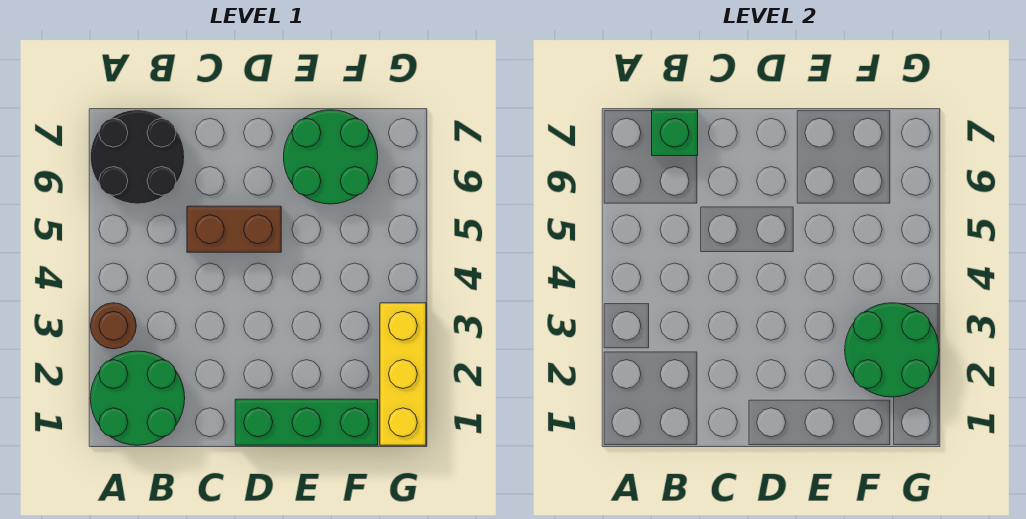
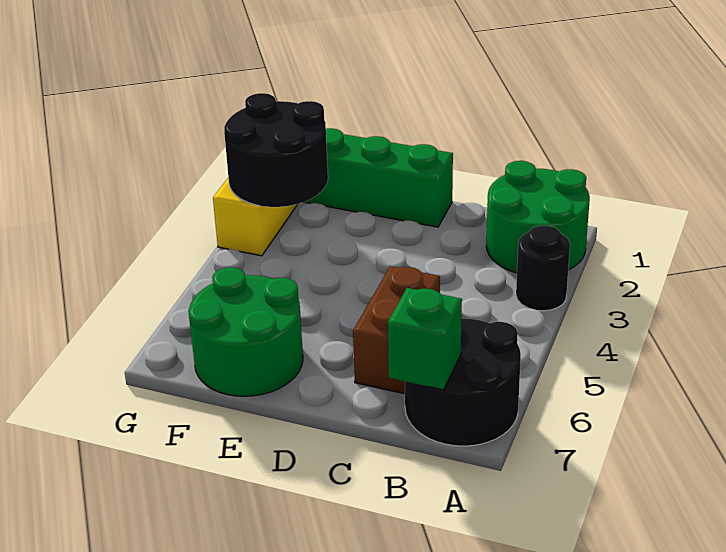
brown round brick A3 level 1 -> black round brick A3 level 1
brown brick C5:D5 level 1 -> brown brick C5:C6 level 1
green round brick F2:G3 level 2 -> black round brick F2:G3 level 2

